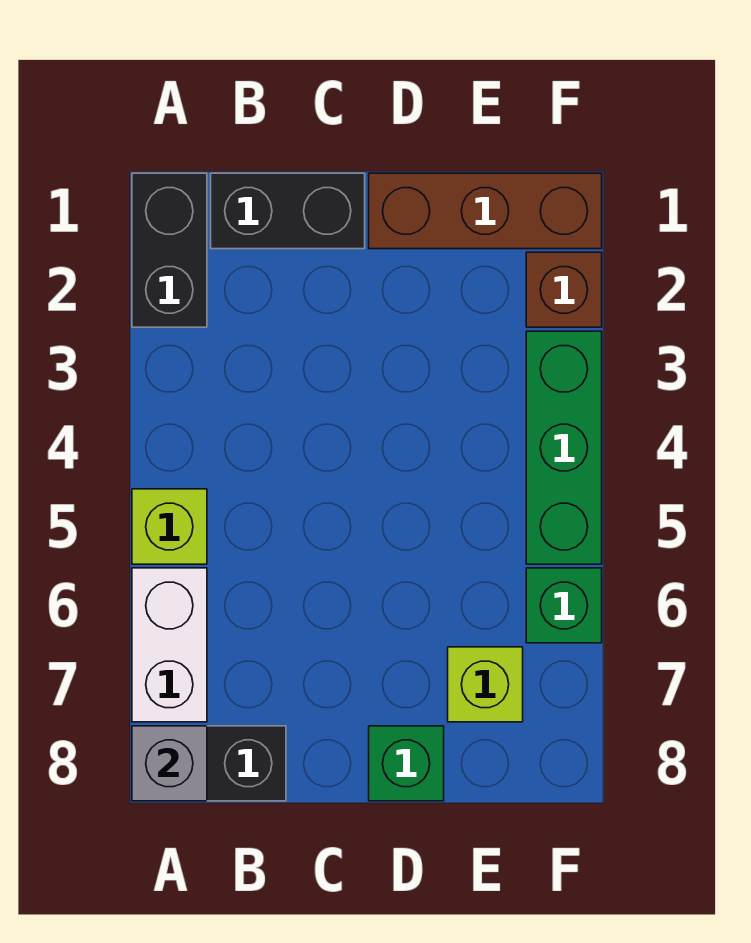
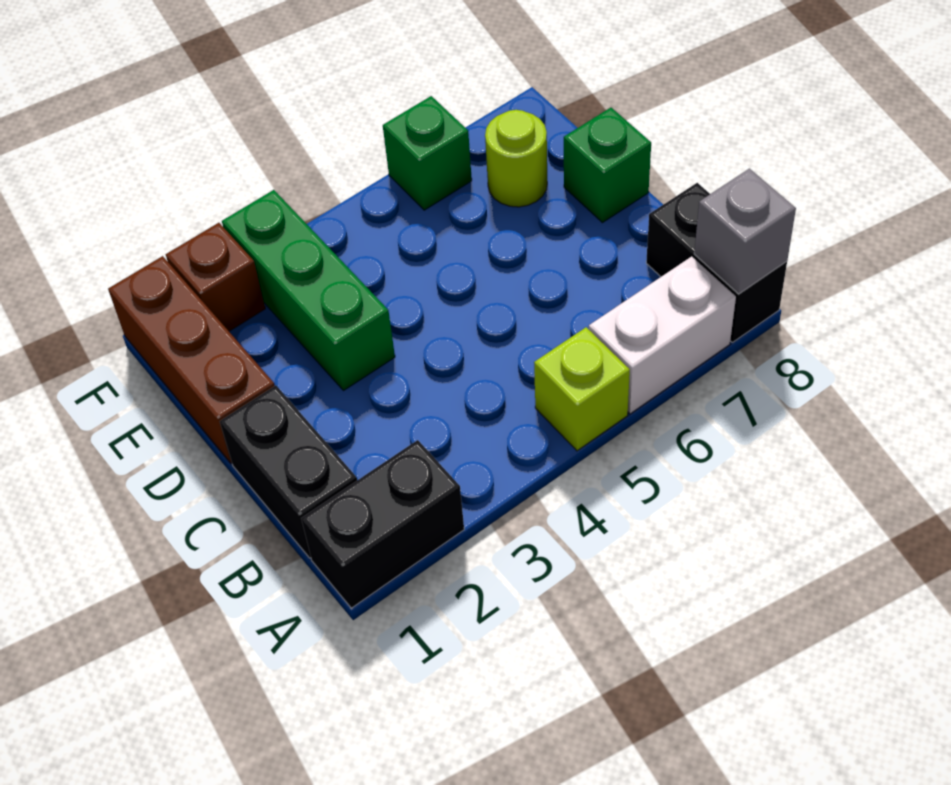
lime brick E7 level 1 -> lime round brick E7 level 1
green brick F3:F5 level 1 -> green brick D3:F3 level 1

